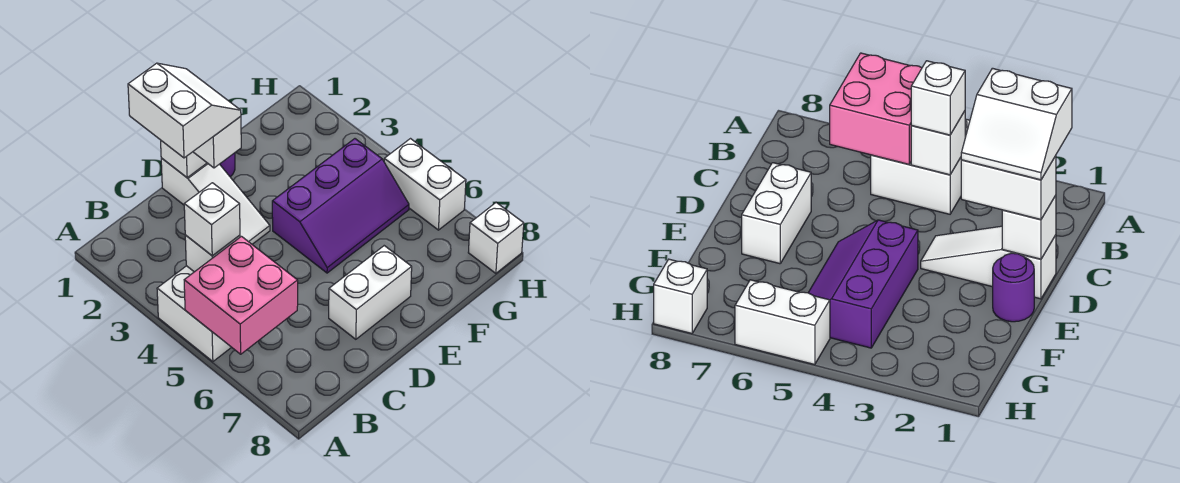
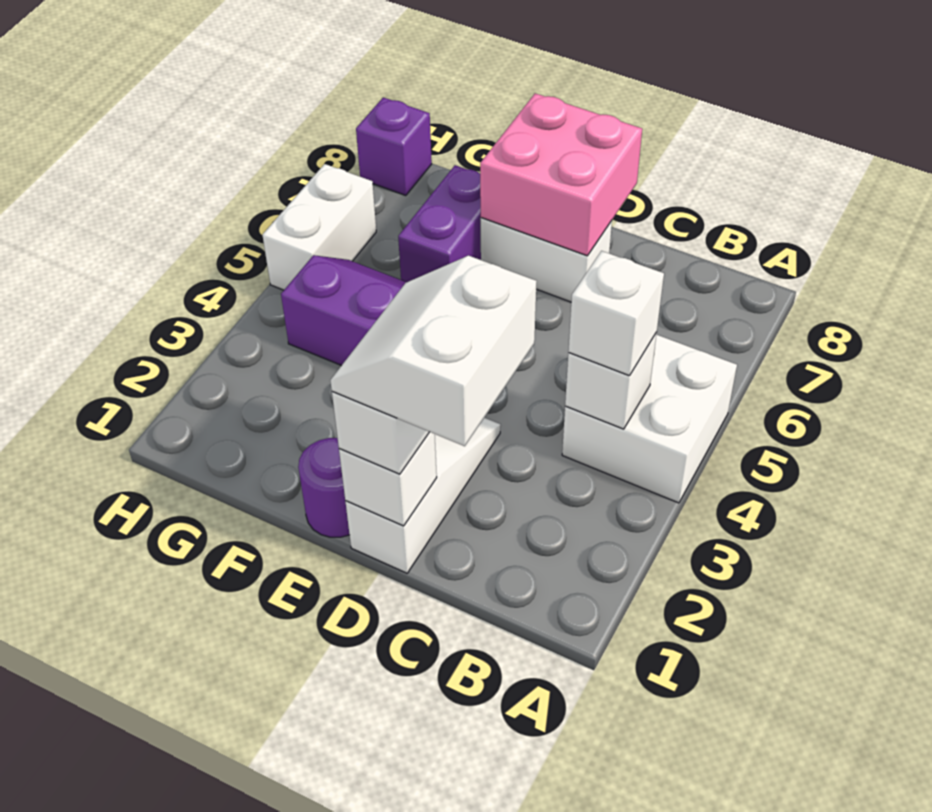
pink brick A5:B6 level 2 -> pink brick D7:E8 level 2
none -> purple brick F6:F7 level 1
white brick H8 level 1 -> purple brick H8 level 1

